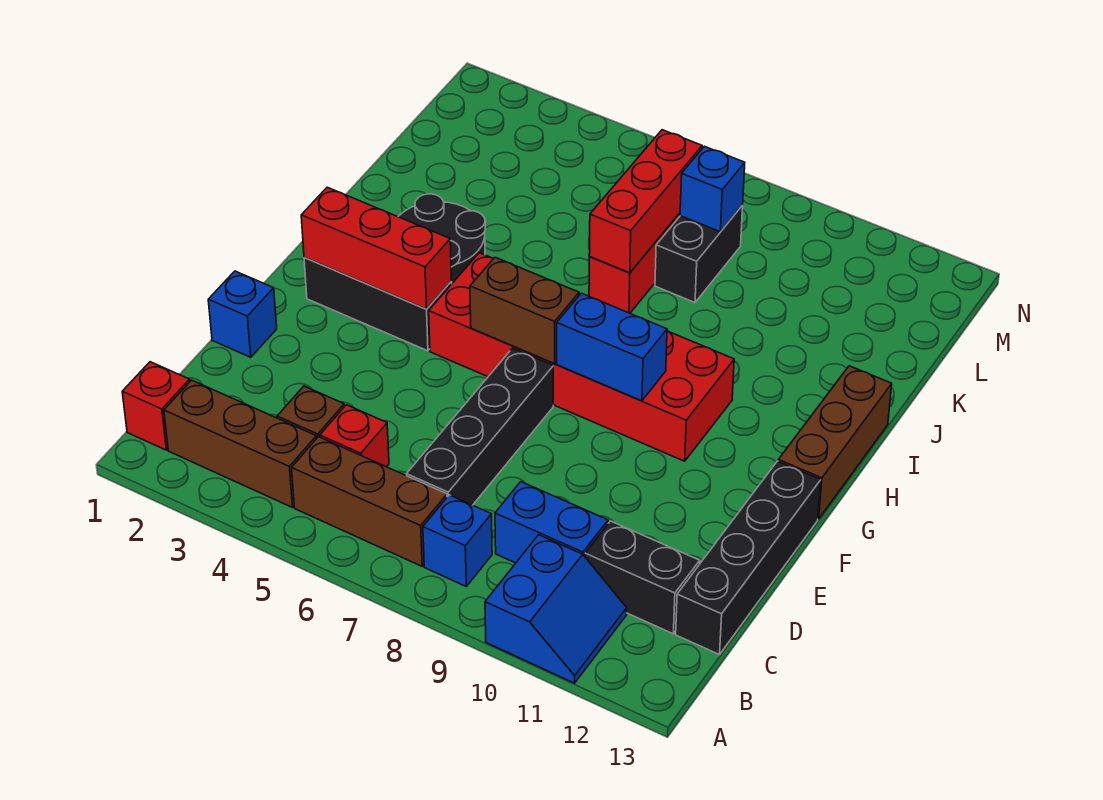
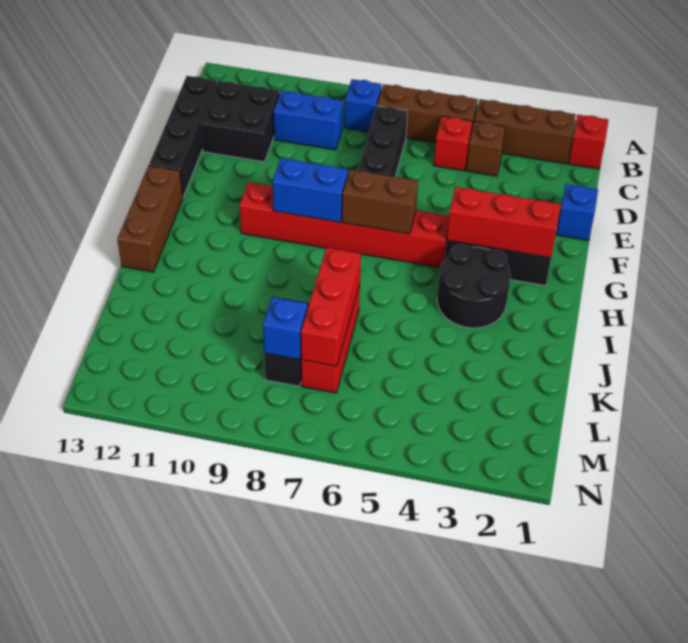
blue slope A10:B11 level 1 top 10 -> none
black brick C11:C12 level 1 -> black brick C11:D12 level 1
red brick G5:H10 level 1 -> red brick G5:G10 level 1

